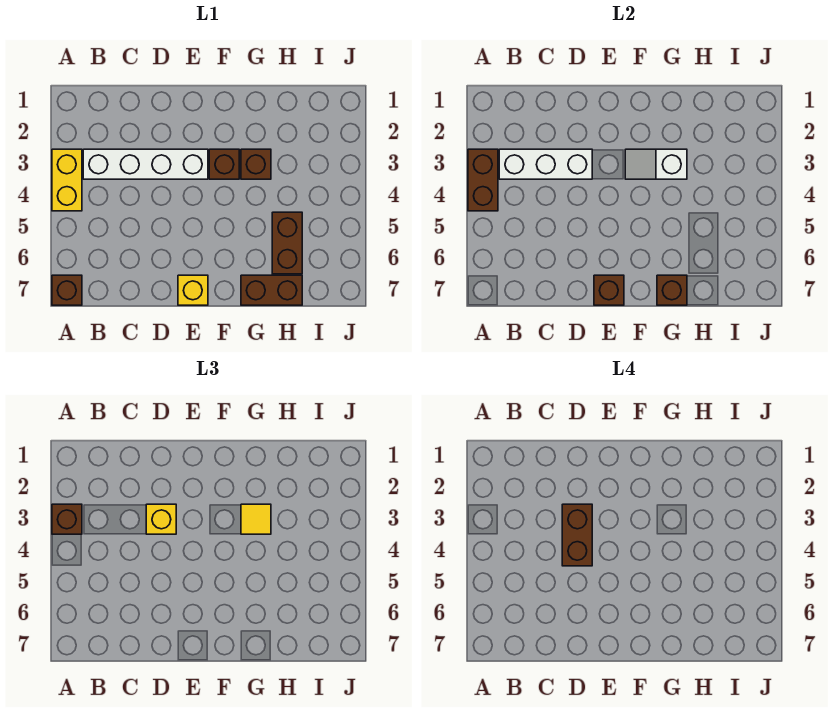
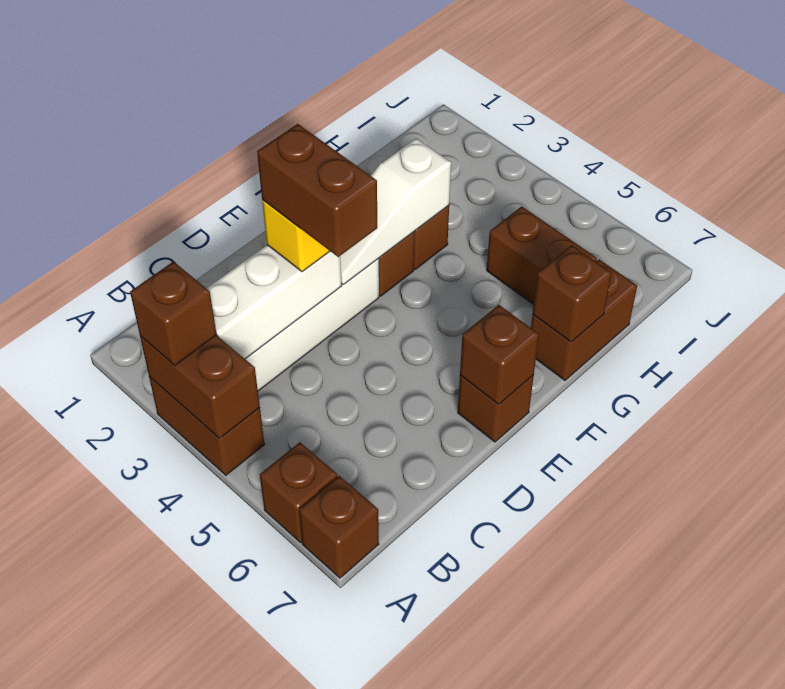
yellow brick A3:A4 level 1 -> brown brick A3:A4 level 1
none -> brown brick A6 level 1
yellow brick E7 level 1 -> brown brick E7 level 1
white slope F3:G3 level 2 top G -> white slope E3:G3 level 2 top G
yellow tile G3 level 3 -> none

